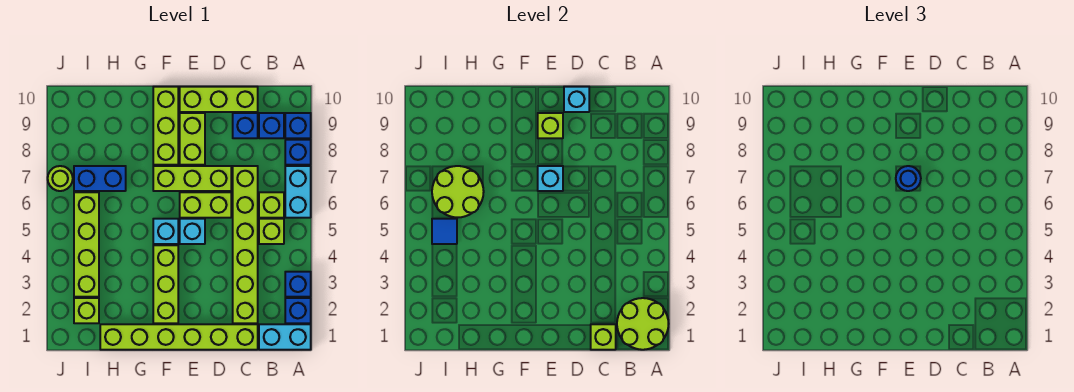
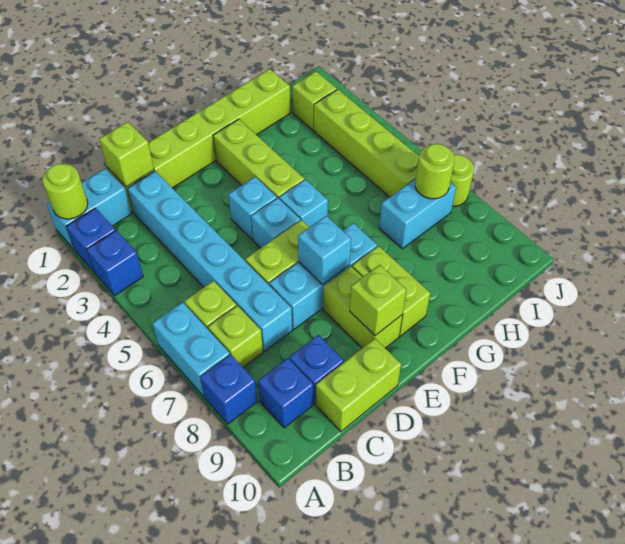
lime round brick A1:B2 level 2 -> lime round brick A1 level 2
blue brick A9 level 1 -> none
lime brick B5 level 1 -> lime brick B7 level 1
lime brick C2:C7 level 1 -> cyan brick C2:C7 level 1
lime brick C10:E10 level 1 -> lime brick C10:D10 level 1
lime brick D7:F7 level 1 -> cyan brick D7:F7 level 1
cyan brick D10 level 2 -> cyan brick E4 level 1
blue round brick E7 level 3 -> none
lime brick F8:F10 level 1 -> lime brick F8:F9 level 1
lime round brick H6:I7 level 2 -> lime round brick I7 level 2
blue brick H7:I7 level 1 -> cyan brick H7:I7 level 1
blue tile I5 level 2 -> none

